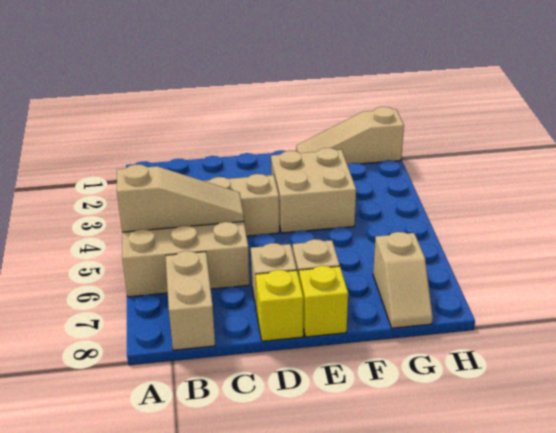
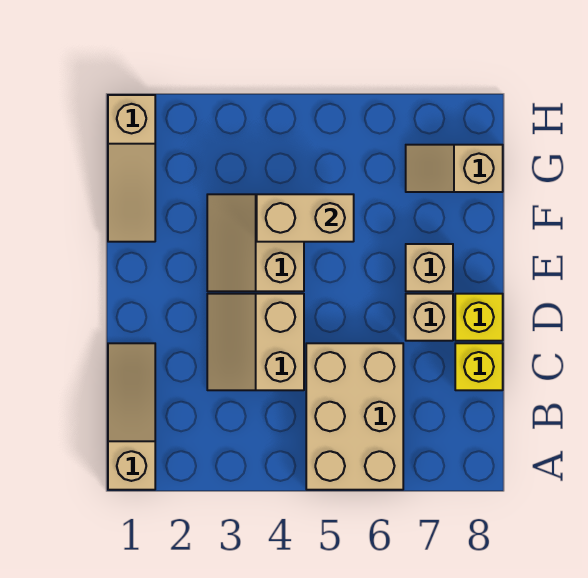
tan slope A5:C5 level 2 top A -> tan slope A1:C1 level 1 top A
tan brick B7:B8 level 1 -> tan brick F4:F5 level 2
tan brick E3:F4 level 1 -> tan slope E3:F4 level 1 top 4
yellow brick E8 level 1 -> yellow brick C8 level 1
tan slope G7:G8 level 1 top 7 -> tan slope G7:G8 level 1 top 8

